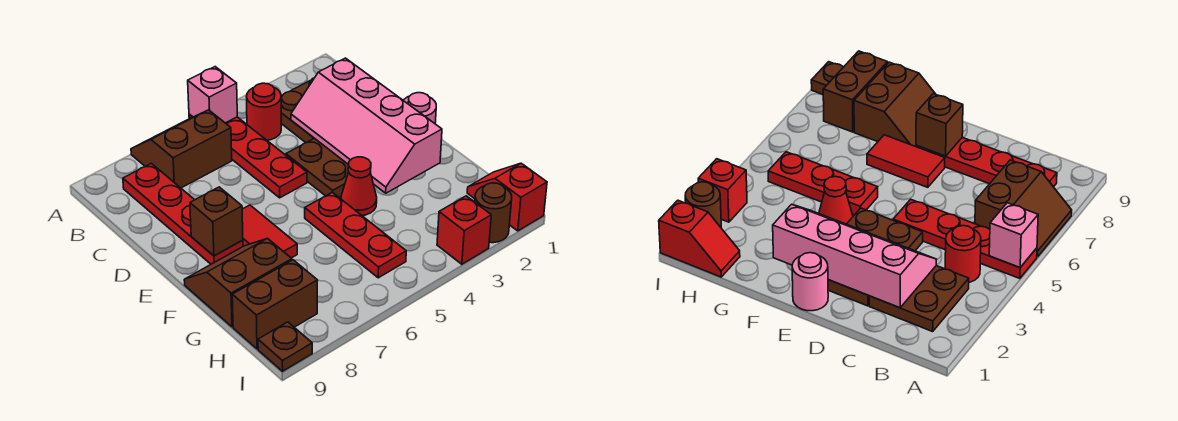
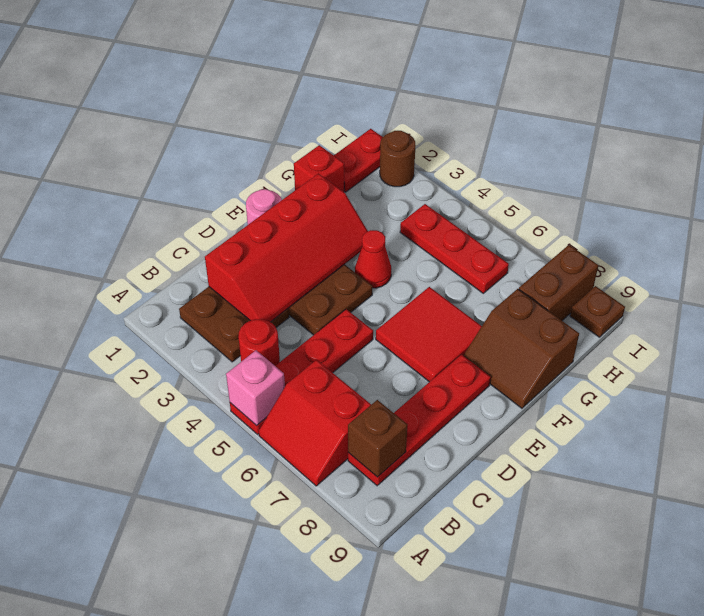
brown slope A6:B7 level 1 top B -> red slope A6:B7 level 1 top B
pink slope C2:F3 level 2 top 2 -> red slope C2:F3 level 2 top 2
red tile E7:F7 level 1 -> red tile E6:F7 level 1
brown brick E8 level 2 -> brown brick B8 level 2
red plate F5:H5 level 1 -> red plate H4:H6 level 1
red slope H1:I1 level 1 top I -> red plate H1:I1 level 1
brown brick H8:H9 level 1 -> brown brick H8:I8 level 1
red brick I3 level 1 -> red brick G1 level 1

